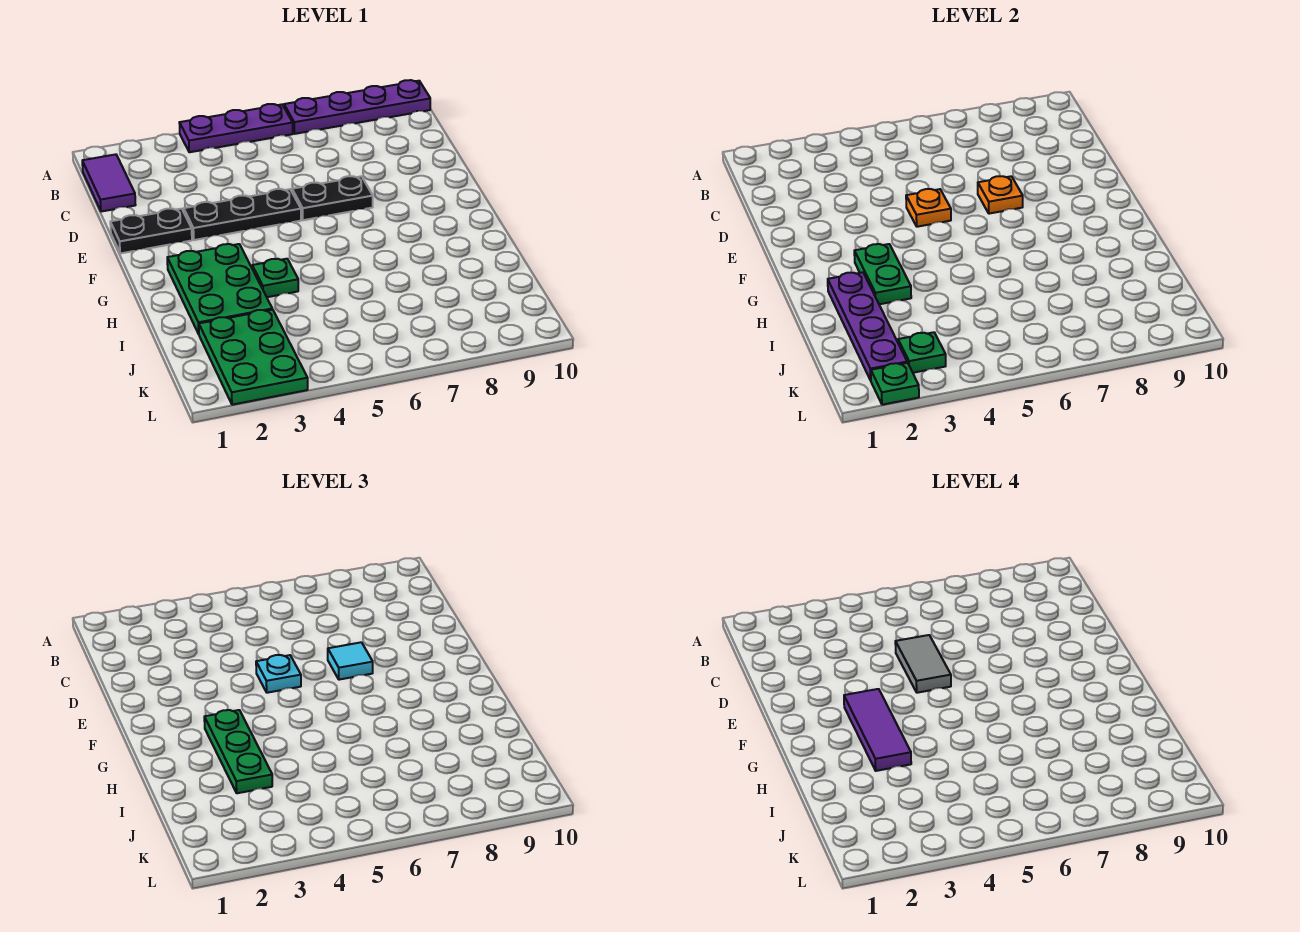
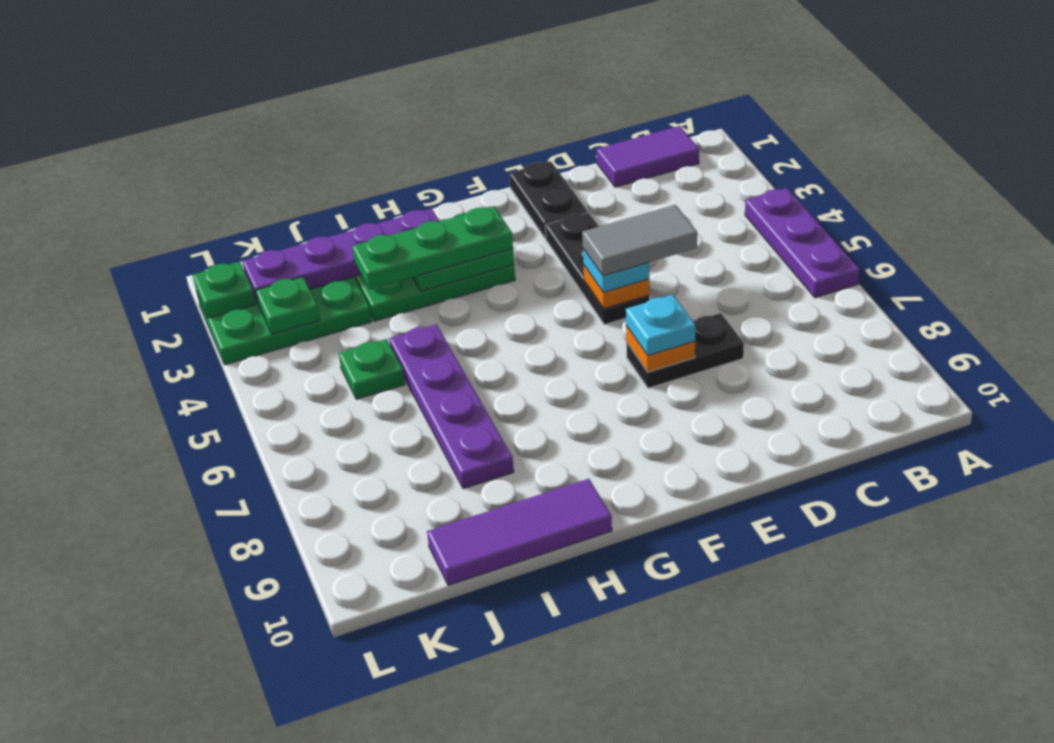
purple plate A7:A10 level 1 -> purple plate I5:I8 level 1
black plate E6:E7 level 1 -> black plate D7:E7 level 1
cyan tile E7 level 3 -> cyan plate E7 level 3
purple tile F3:H3 level 4 -> purple tile H10:J10 level 1
green plate H4 level 1 -> green plate J5 level 1

